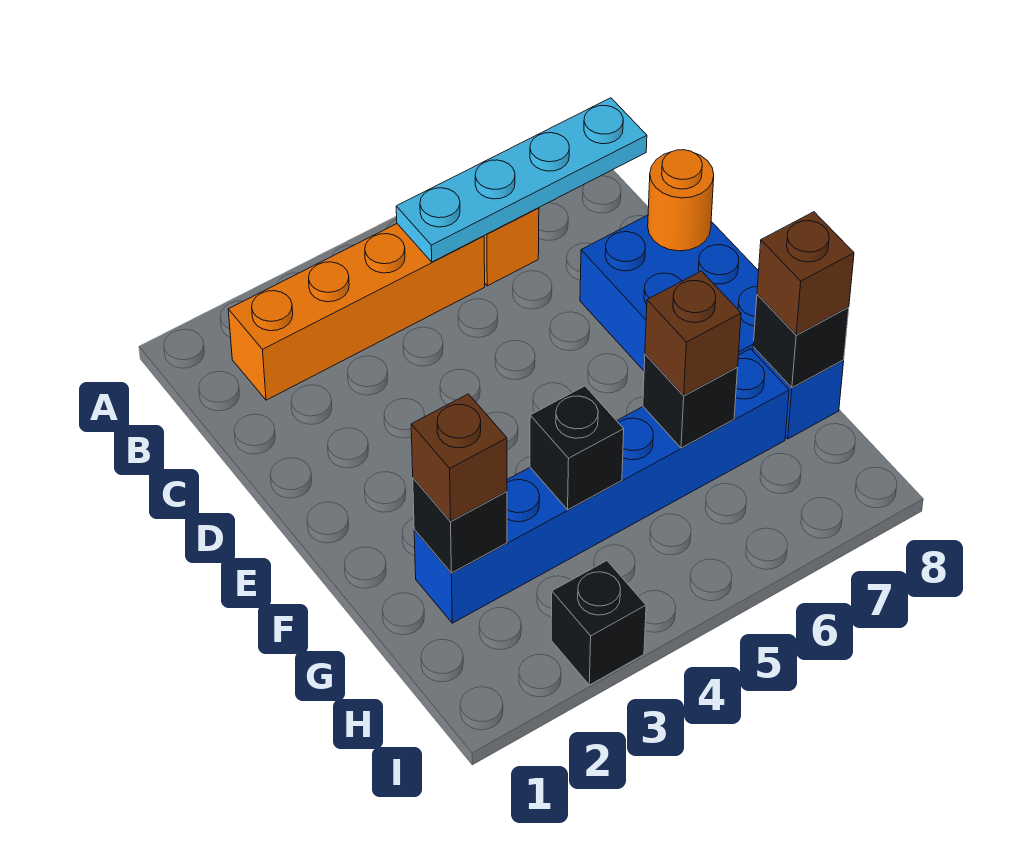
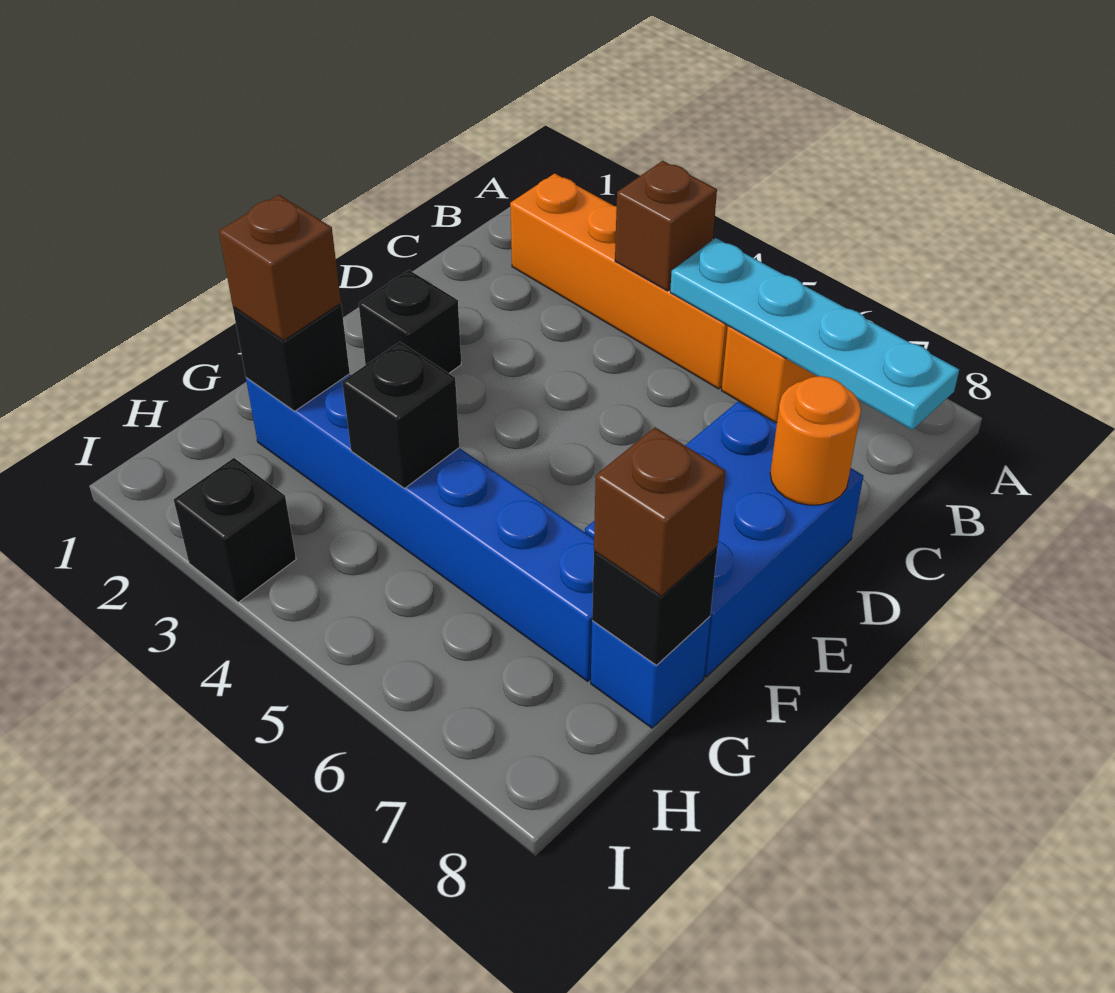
black brick G6 level 2 -> black brick E2 level 1
brown brick G6 level 3 -> brown brick B4 level 2

